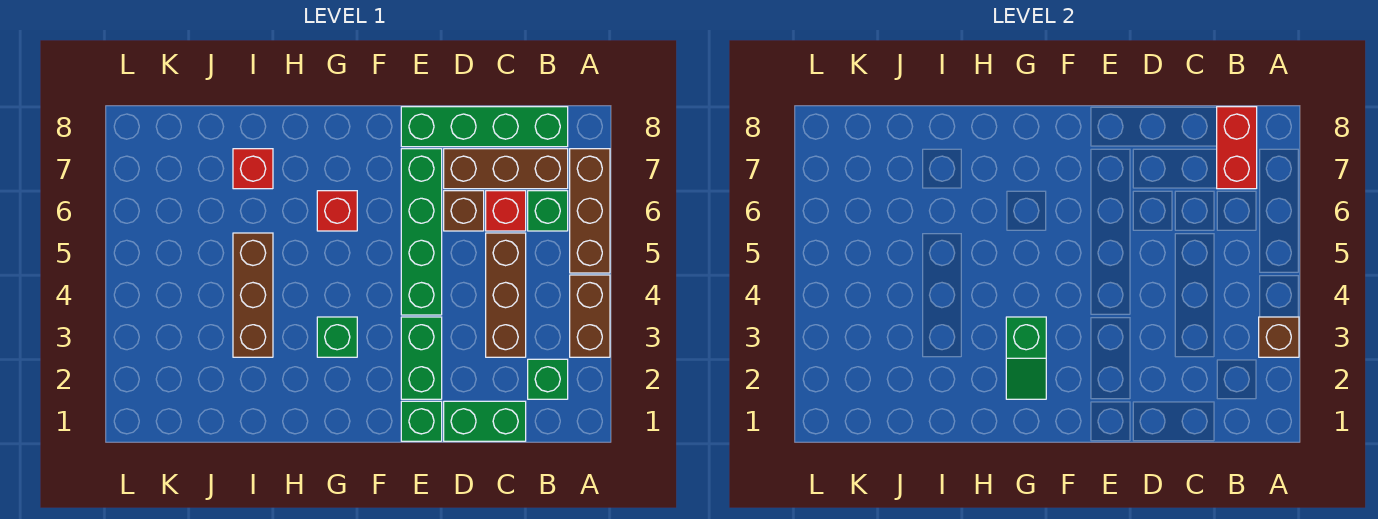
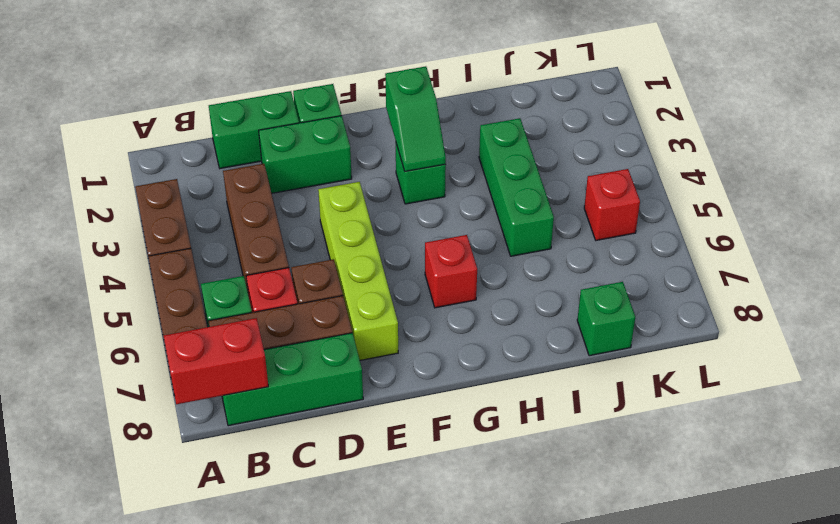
brown brick A3 level 2 -> none
green brick B2 level 1 -> green brick J8 level 1
red brick B7:B8 level 2 -> red brick A8:B8 level 2
green brick B8:E8 level 1 -> green brick B8:D8 level 1
green brick E2:E3 level 1 -> green brick D2:E2 level 1
green brick E4:E7 level 1 -> lime brick E4:E7 level 1
green slope G2:G3 level 2 top 3 -> green slope G2:G3 level 2 top 2
brown brick I3:I5 level 1 -> green brick I3:I5 level 1
red brick I7 level 1 -> red brick K5 level 1

